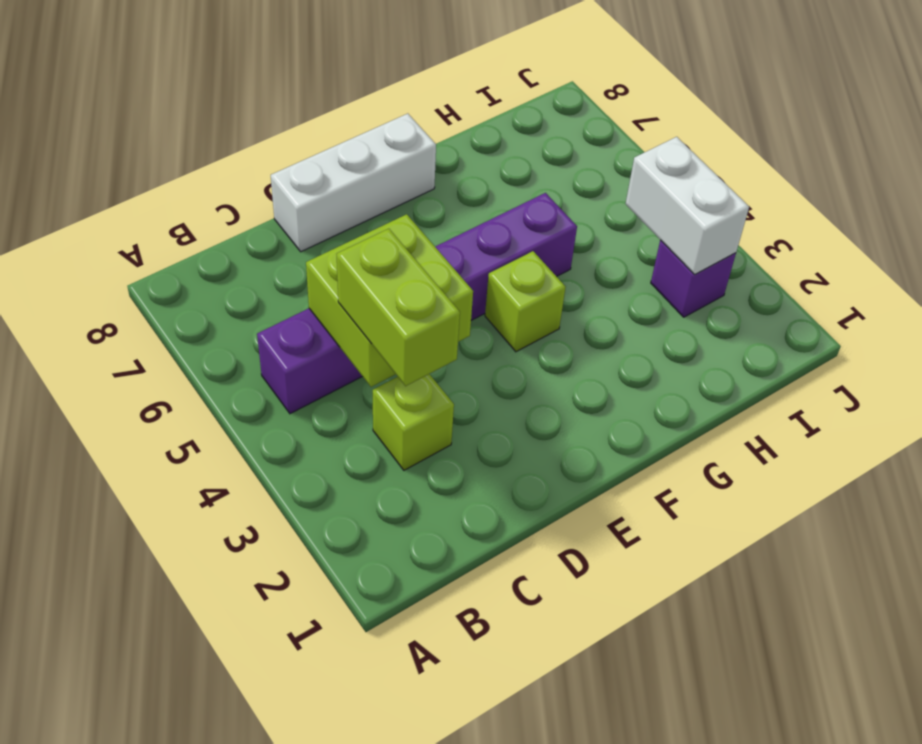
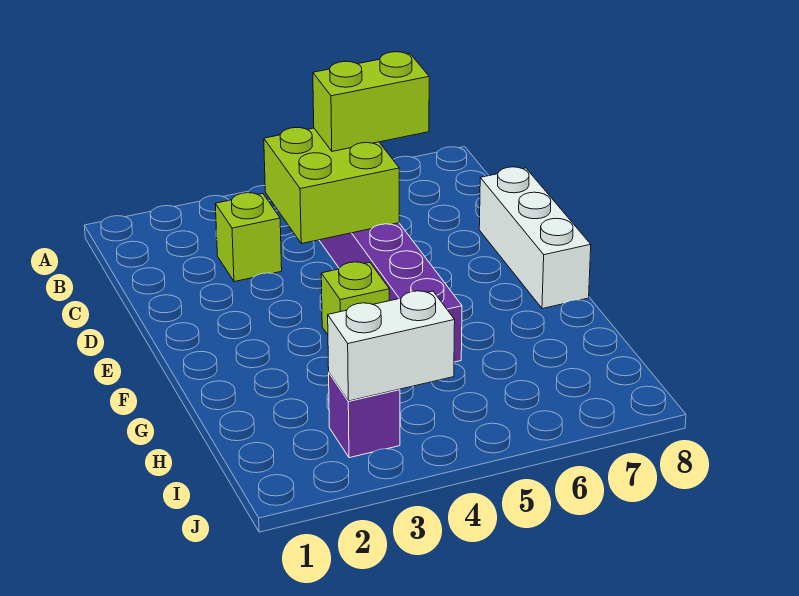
lime brick C3:C4 level 3 -> lime brick C5:C6 level 3

